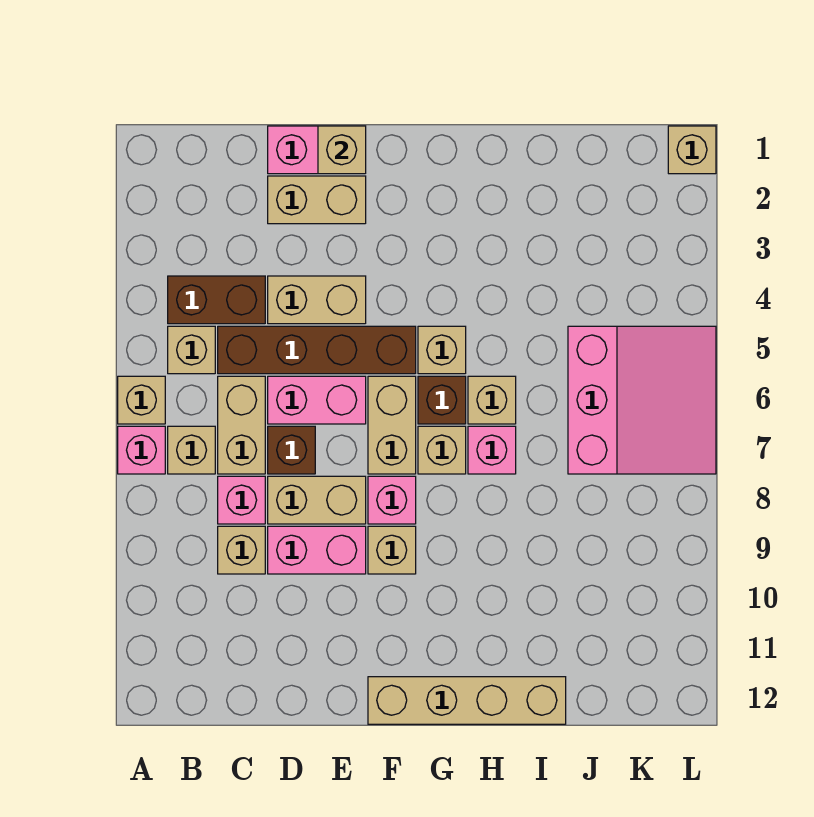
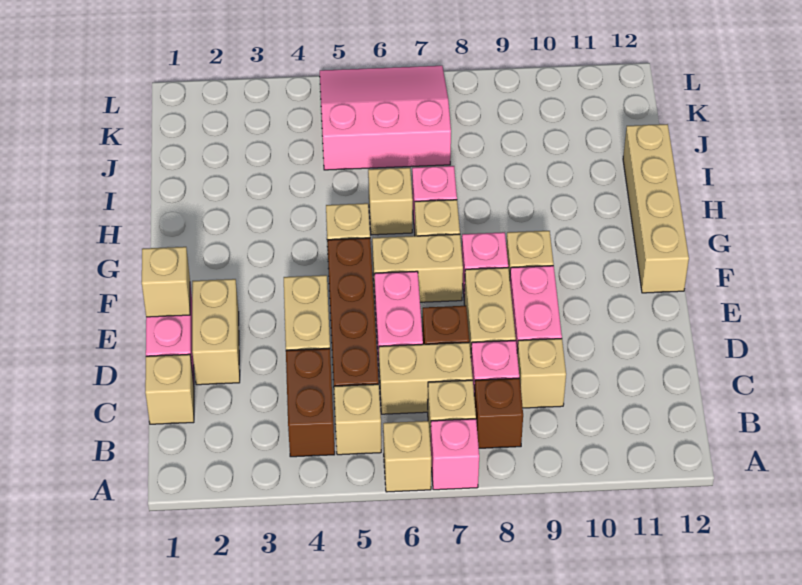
brown brick G6 level 1 -> brown brick B8 level 1
tan brick L1 level 1 -> tan brick C1 level 1

